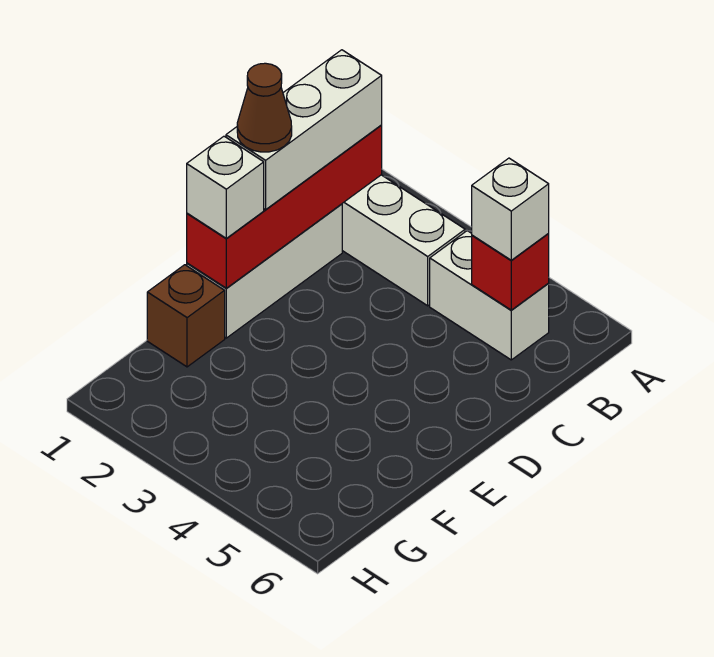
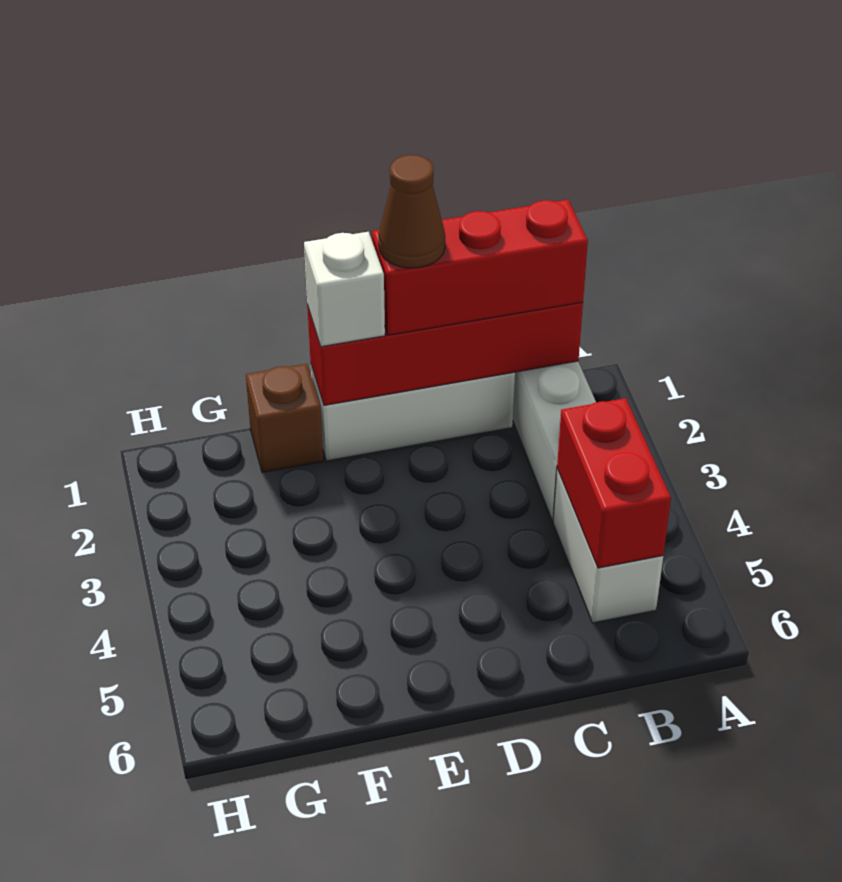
white brick B1:D1 level 3 -> red brick B1:D1 level 3
red brick B5 level 2 -> red brick B4:B5 level 2
white brick B5 level 3 -> none

